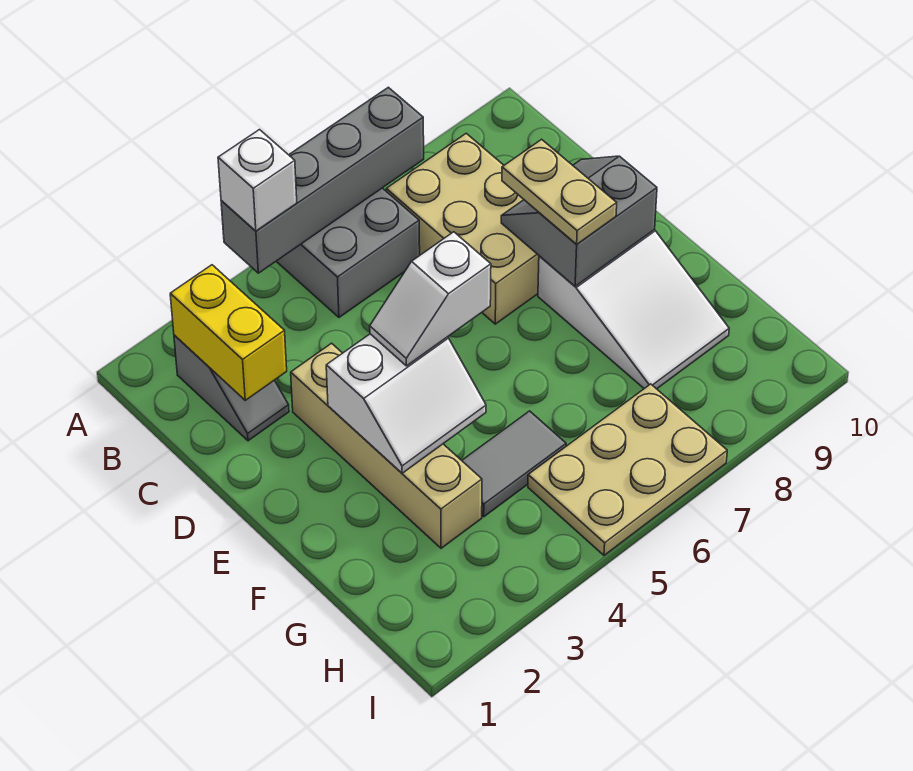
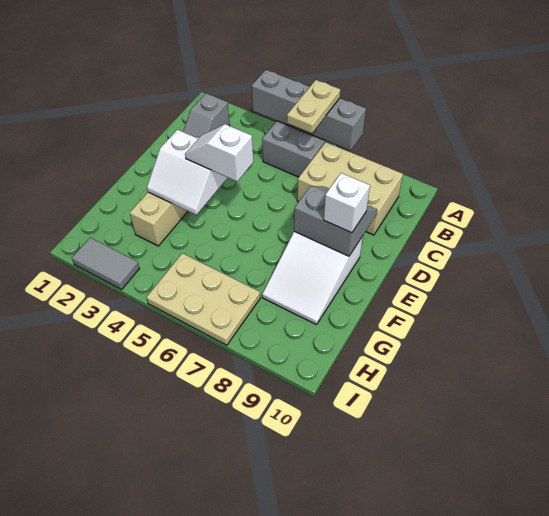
white brick A4 level 3 -> white brick E9 level 3
yellow brick B2:C2 level 2 -> none
tan brick B7:D8 level 1 -> tan brick B7:C9 level 1
tan plate D8:E8 level 3 -> tan plate A6:B6 level 3
grey tile G4:G5 level 1 -> grey tile I2:I3 level 1

